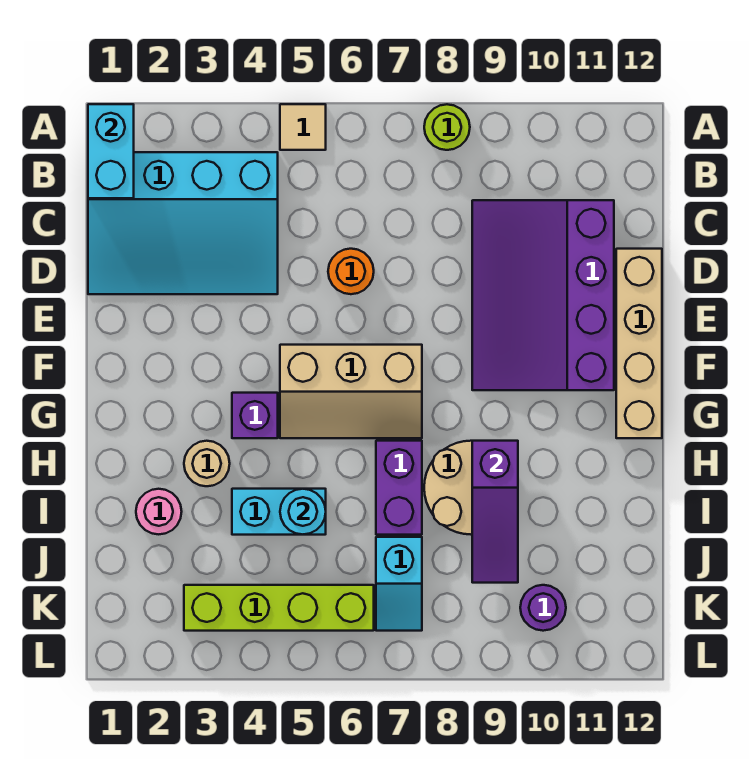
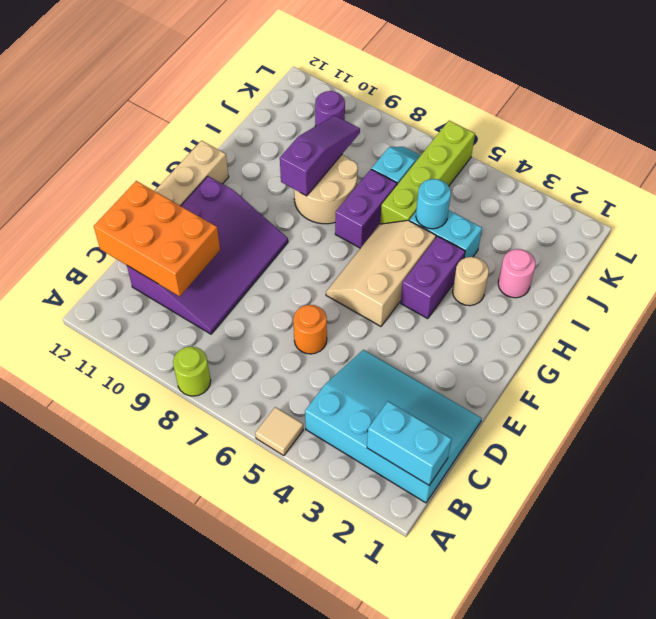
cyan brick A1:B1 level 2 -> cyan brick B1:B2 level 2
none -> orange brick C10:D12 level 2
tan slope F5:G7 level 1 top F -> tan slope F5:H6 level 1 top 5
purple brick G4 level 1 -> purple brick G4:H4 level 1
lime brick K3:K6 level 1 -> lime brick I6:L6 level 1

